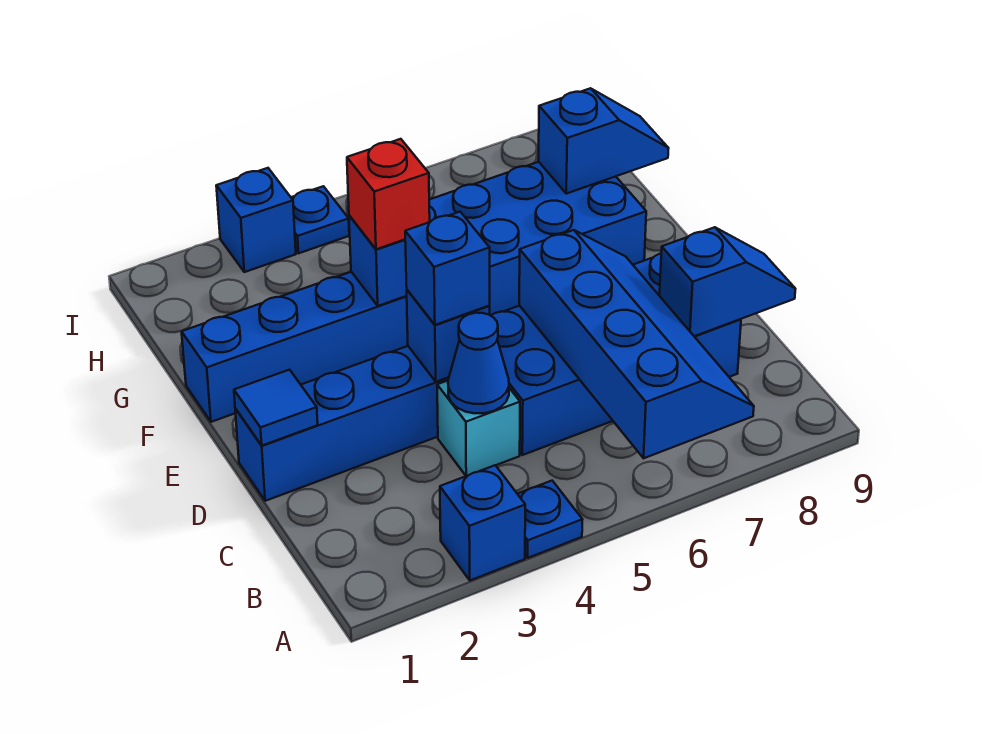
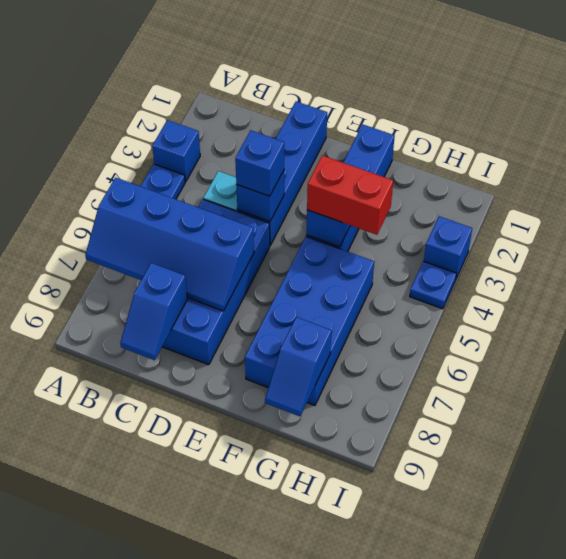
blue cone C4 level 2 -> none
blue tile D1 level 2 -> none
red brick F4 level 3 -> red brick F4:G4 level 3

